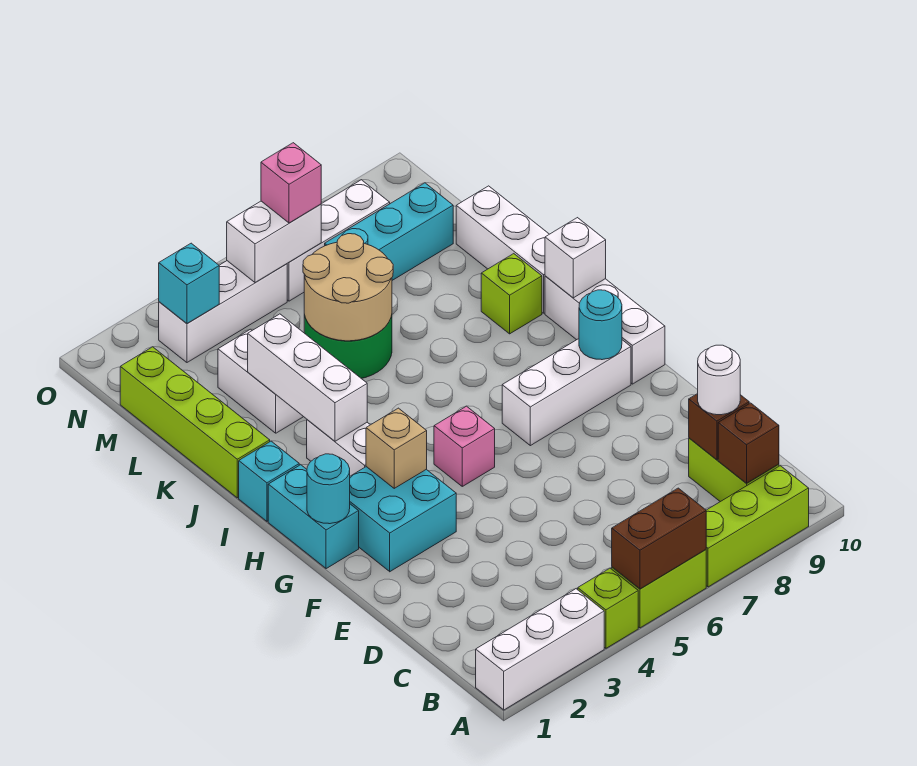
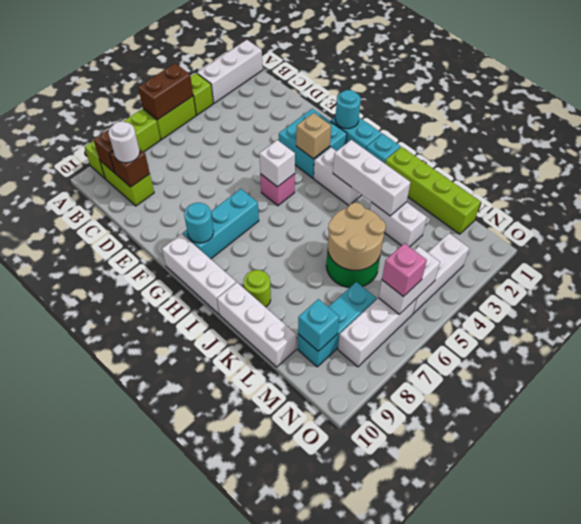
white brick G7:G9 level 1 -> cyan brick G7:G9 level 1
white brick I10 level 2 -> white brick G5 level 2
lime brick J9 level 1 -> lime round brick J9 level 1
cyan brick N3 level 2 -> cyan brick M9 level 2

